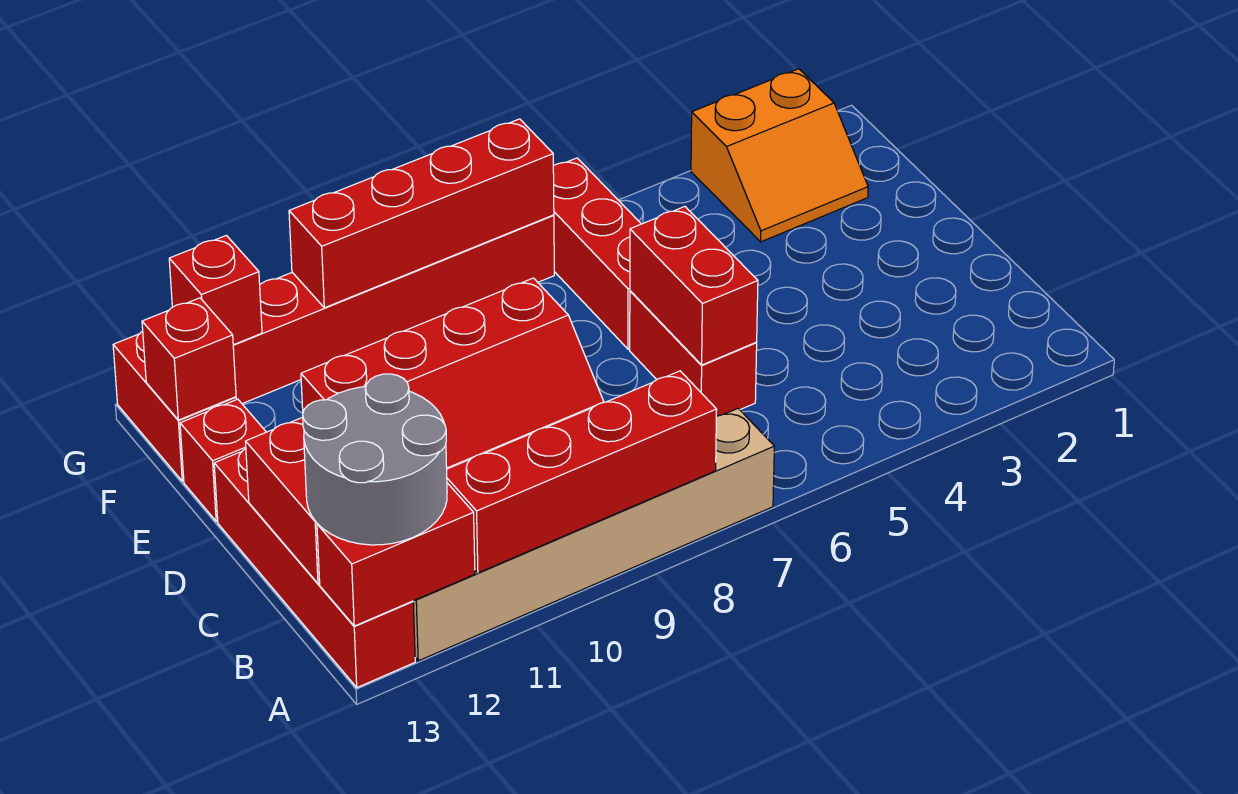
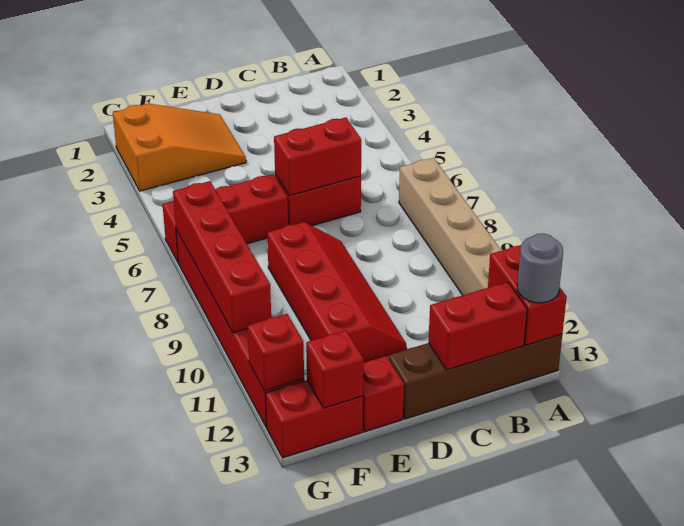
red brick A8:A11 level 2 -> none
grey round brick A12:B13 level 3 -> grey round brick A13 level 3
red brick A13:D13 level 1 -> brown brick A13:D13 level 1
orange slope F2:G3 level 1 top G -> orange slope E2:G3 level 1 top G

